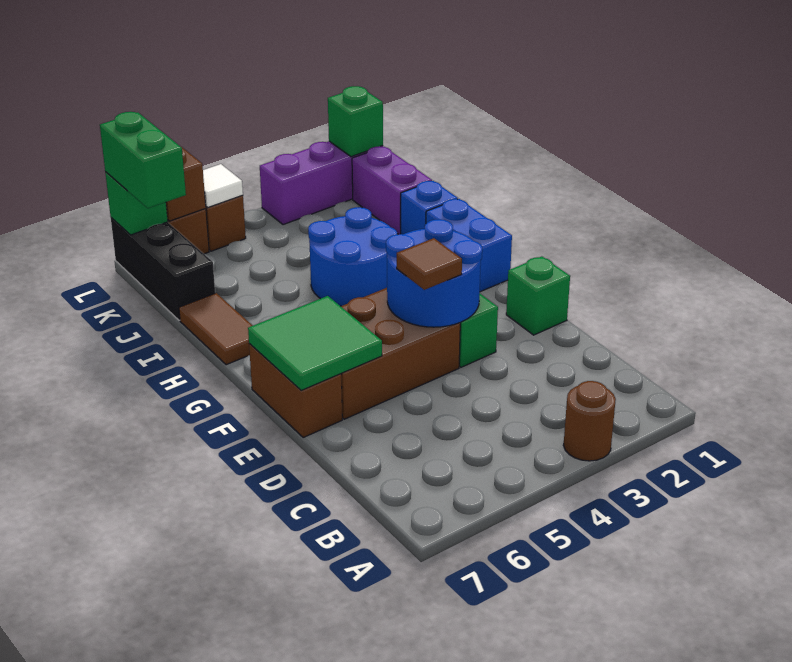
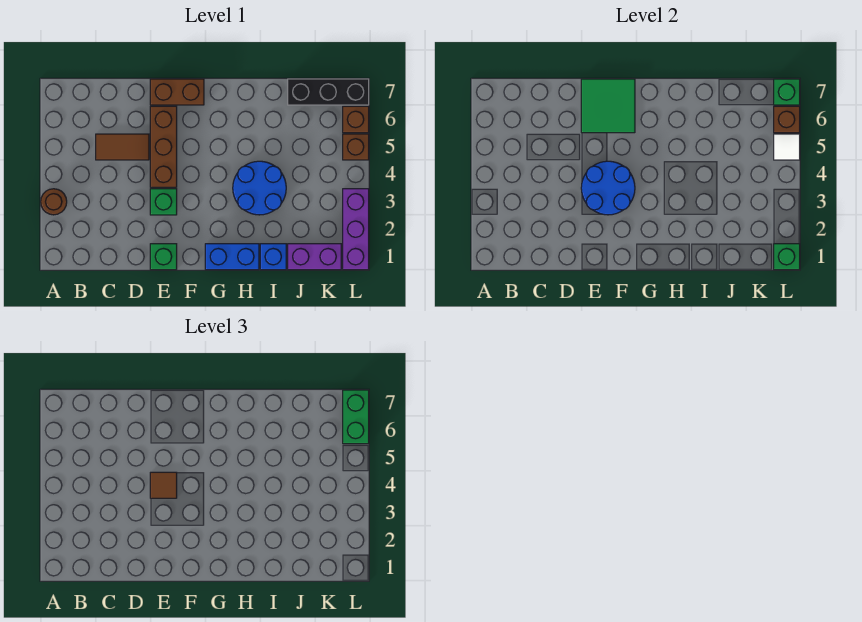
brown brick E4:F6 level 1 -> brown brick E4:E6 level 1
brown tile H7:I7 level 1 -> brown tile C5:D5 level 1
green brick K7:L7 level 3 -> green brick L6:L7 level 3

